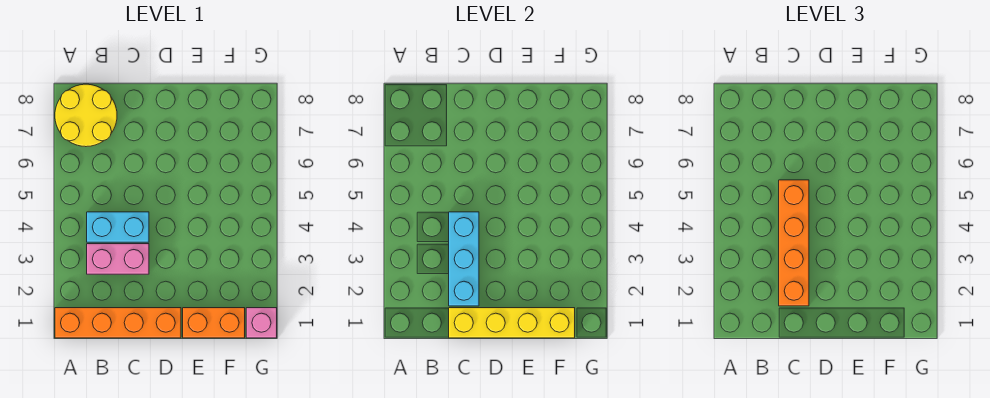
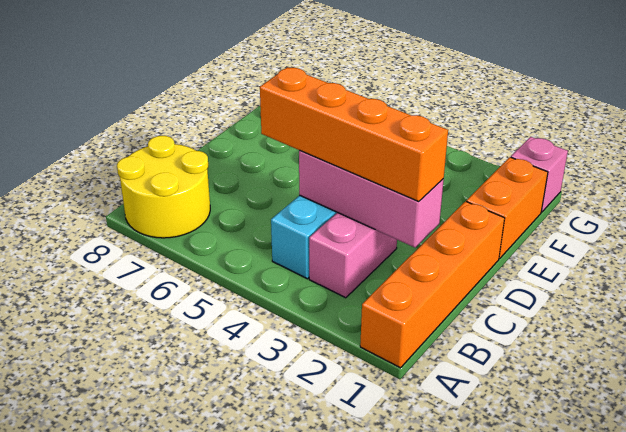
yellow brick C1:F1 level 2 -> none
cyan brick C2:C4 level 2 -> pink brick C2:C4 level 2

